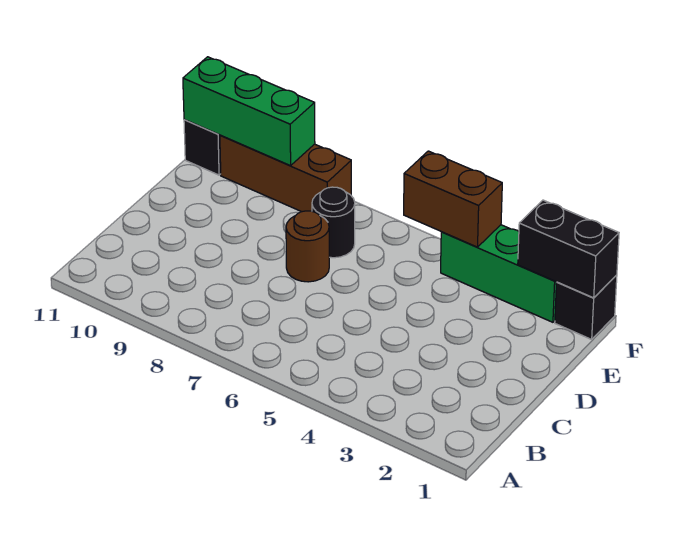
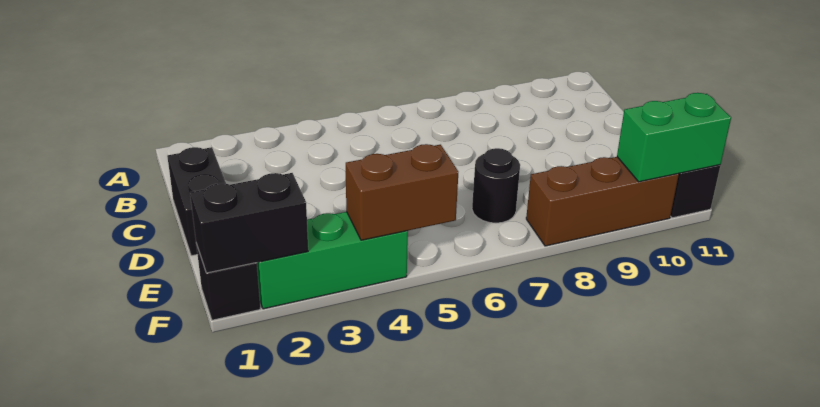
none -> black brick C1:D1 level 1
brown round brick D7 level 1 -> none
green brick F9:F11 level 2 -> green brick F10:F11 level 2

